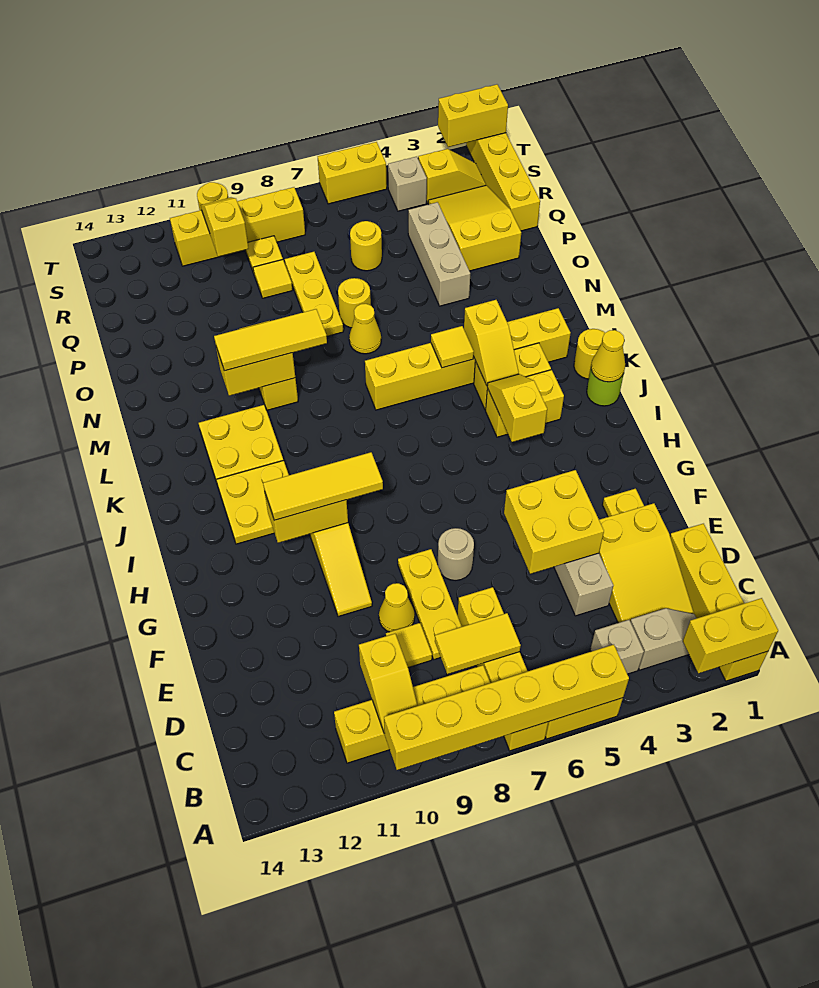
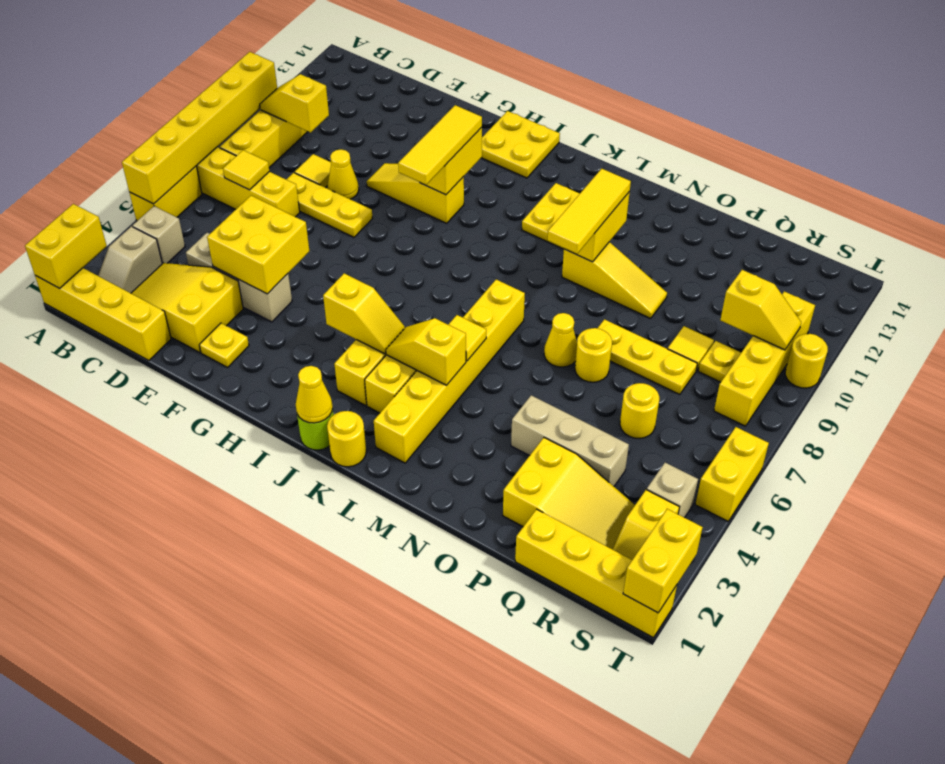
yellow tile C7:C8 level 2 -> yellow tile C7 level 2
tan round brick F7 level 1 -> none
yellow plate I11:J12 level 1 -> yellow plate H13:I14 level 1

